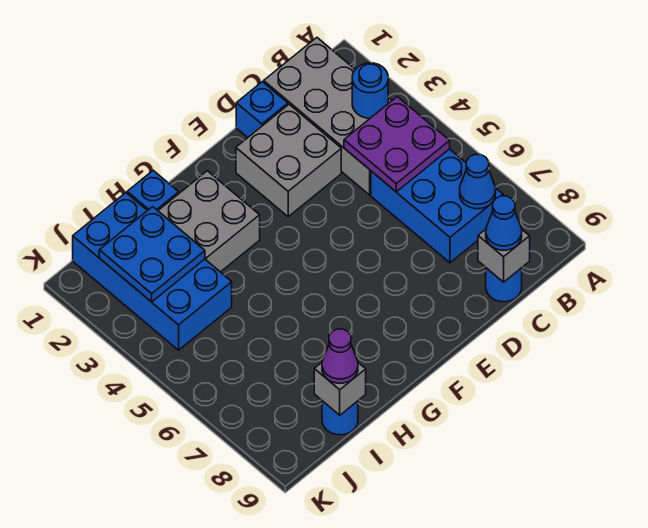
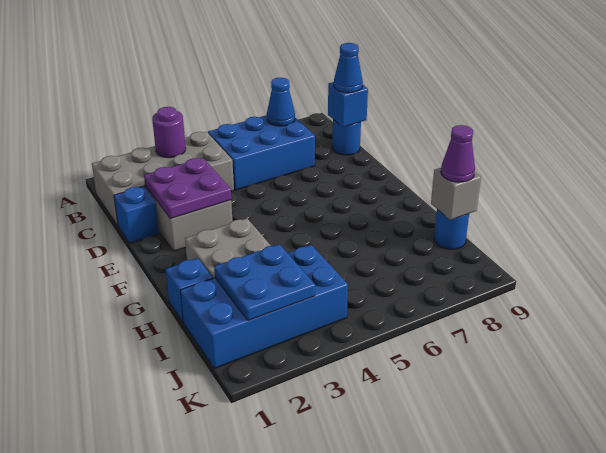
blue round brick B3 level 2 -> purple round brick B3 level 2
purple plate B4:C5 level 2 -> purple plate D2:E3 level 2
grey brick C9 level 2 -> blue brick C9 level 2

